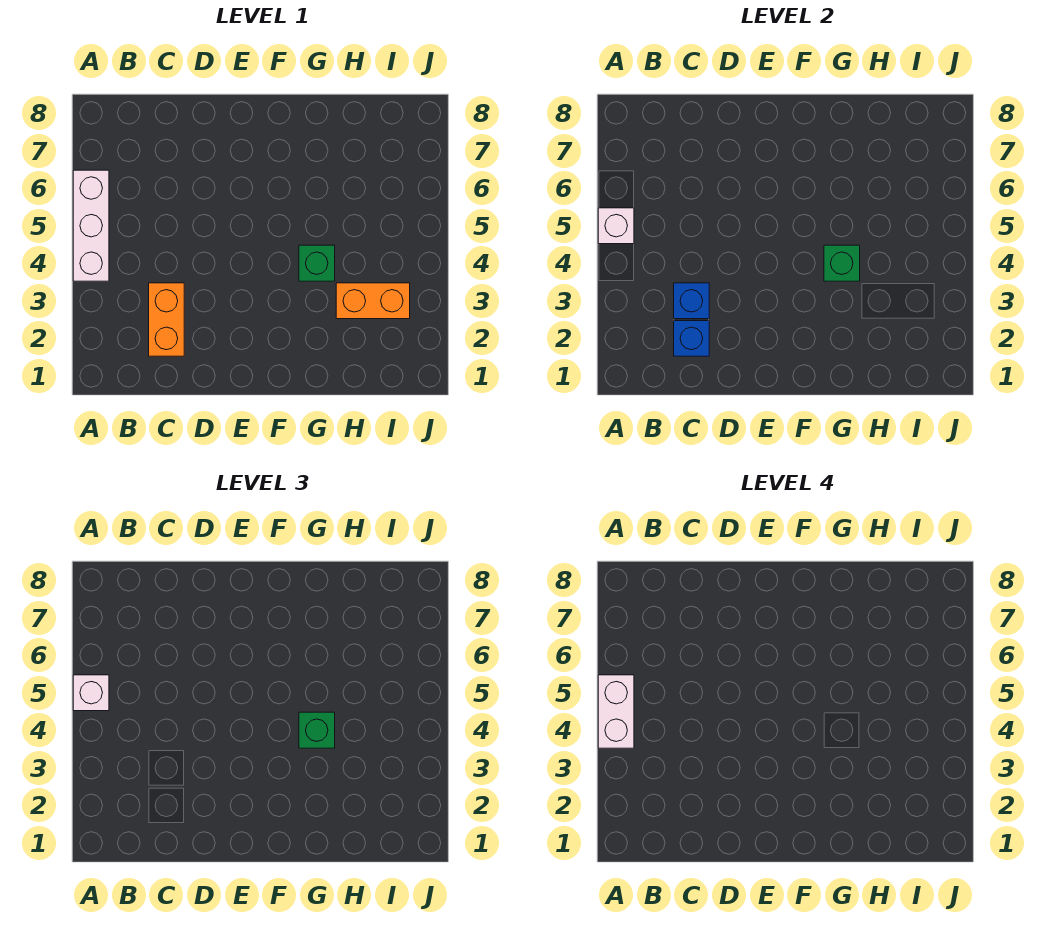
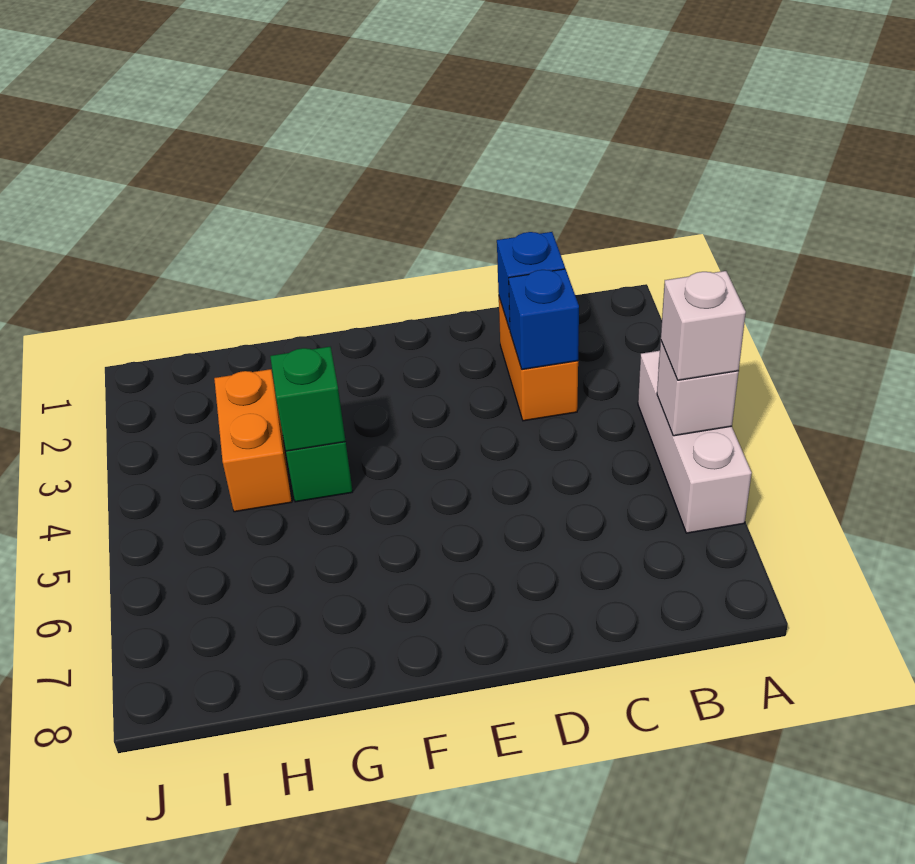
white brick A4:A5 level 4 -> none
green brick G4 level 3 -> none
orange brick H3:I3 level 1 -> orange brick H3:H4 level 1

